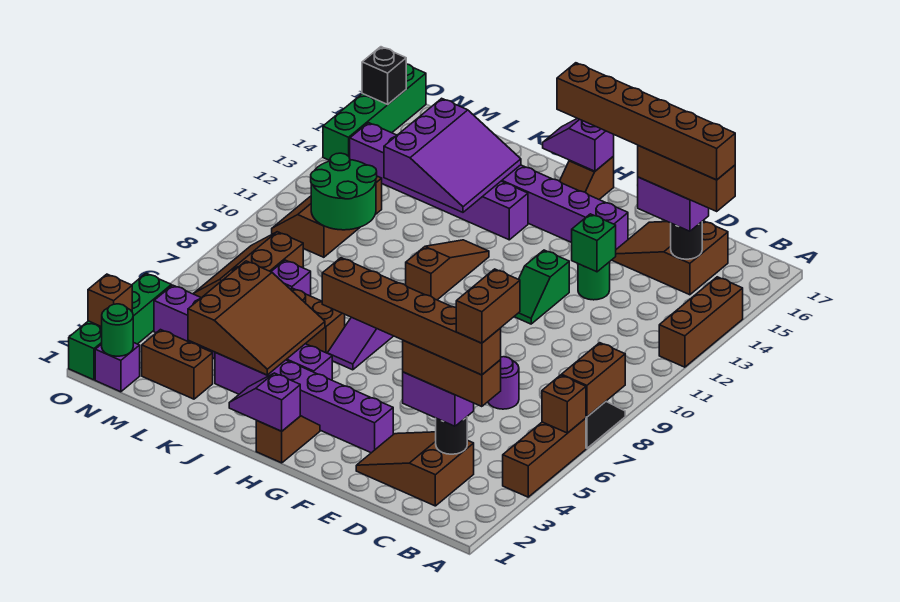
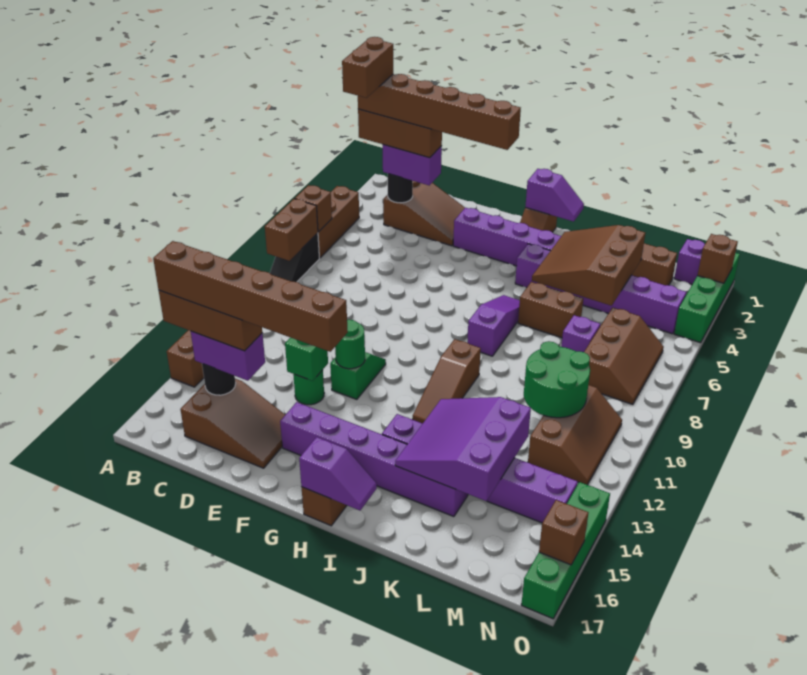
purple round brick D7 level 1 -> none
green round brick N1 level 2 -> green round brick F12 level 2
black brick O16 level 2 -> brown brick O16 level 2

